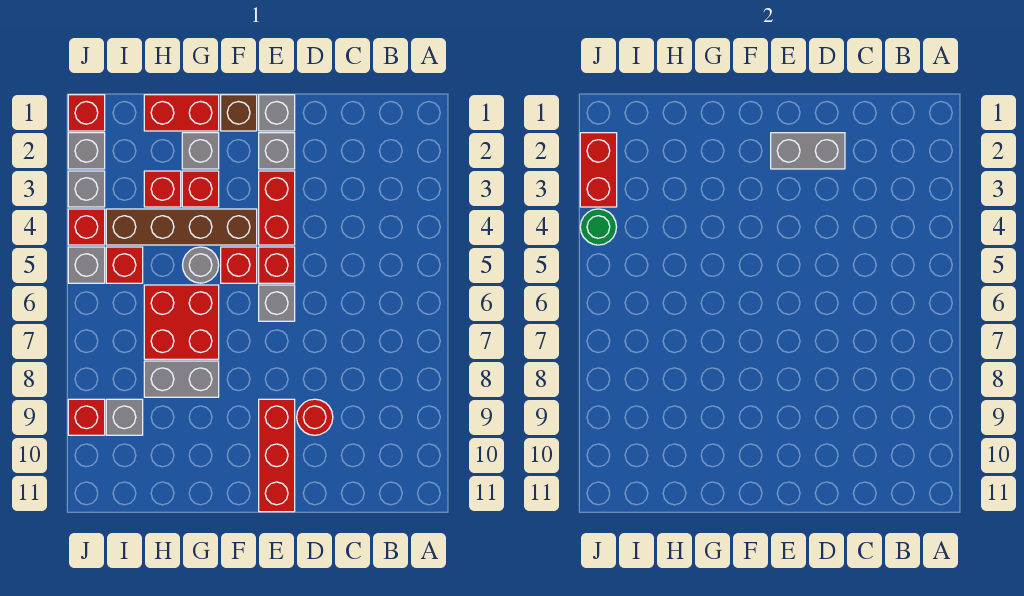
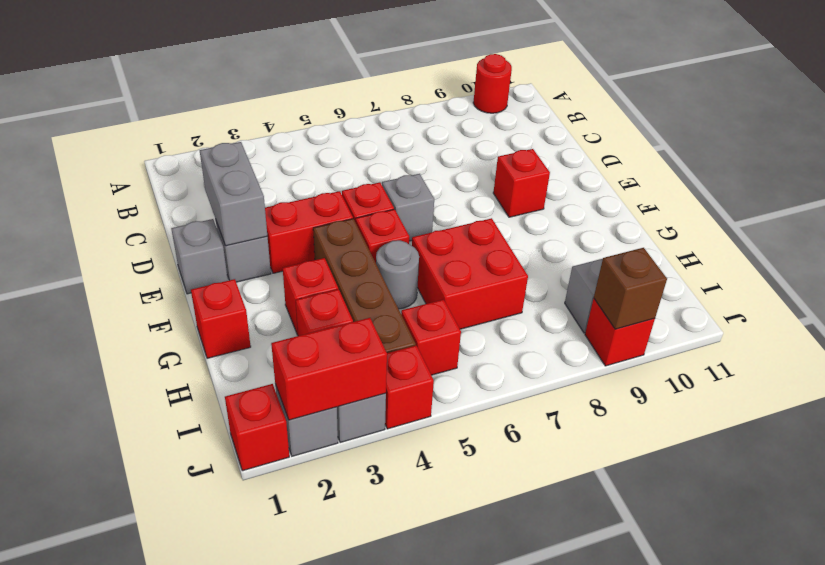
red round brick D9 level 1 -> red round brick A10 level 1
red brick E9:E11 level 1 -> red brick E9 level 1
brown brick F1 level 1 -> brown brick J9 level 2
red brick G1:H1 level 1 -> red brick G1 level 1
grey brick G2 level 1 -> none
grey brick G8:H8 level 1 -> none
green round brick J4 level 2 -> none
grey brick J5 level 1 -> none

